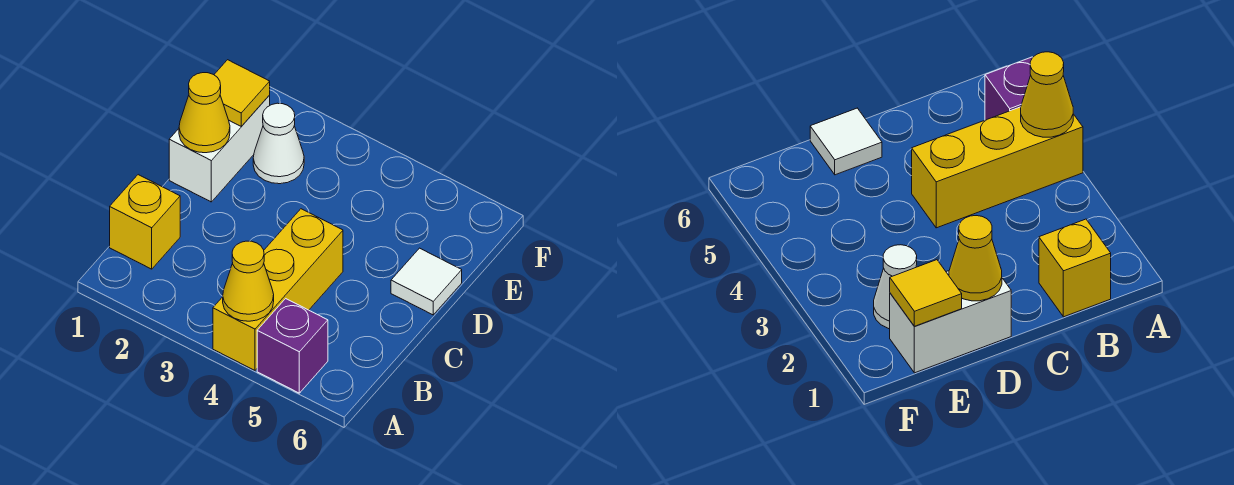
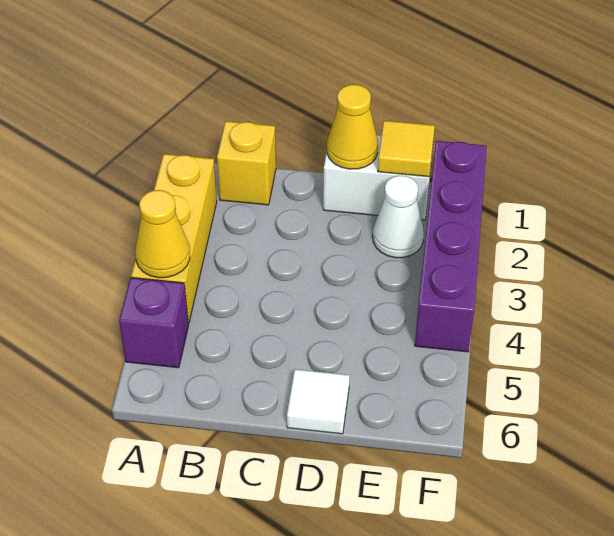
yellow brick A4:C4 level 1 -> yellow brick A2:A4 level 1
none -> purple brick F1:F4 level 1

